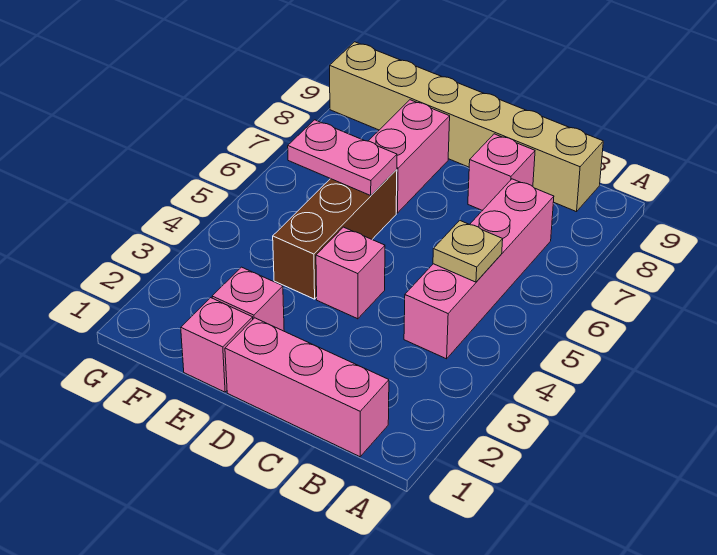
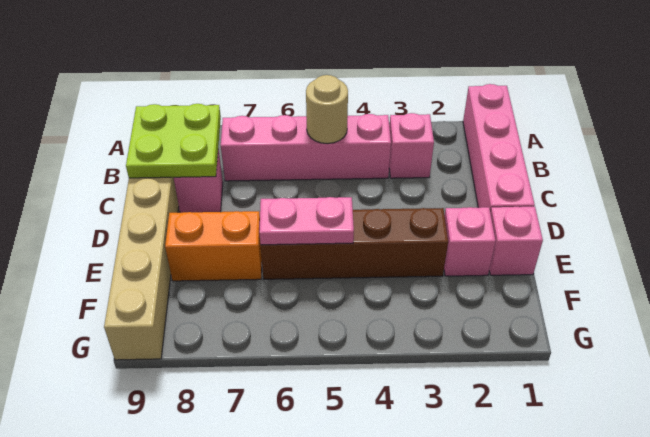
pink brick B1:D1 level 1 -> pink brick A1:D1 level 1
tan plate B5 level 2 -> tan round brick B5 level 2
none -> lime plate B8:C9 level 2
pink brick D4 level 1 -> pink brick B3 level 1
brown brick E4:E6 level 1 -> brown brick E3:E6 level 1
pink plate E6:F6 level 2 -> pink plate E5:E6 level 2
pink brick E7:E8 level 1 -> orange brick E7:E8 level 1

